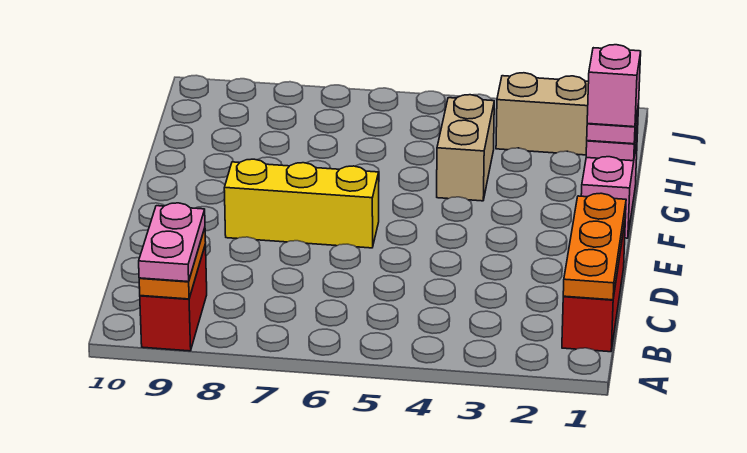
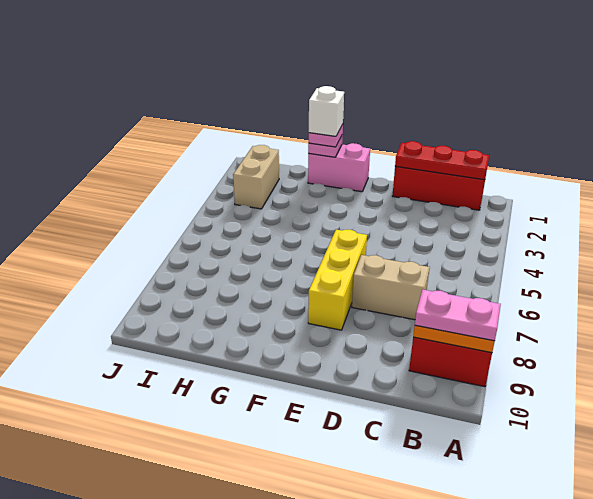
orange plate B1:D1 level 2 -> red plate B1:D1 level 2
pink brick G1 level 4 -> white brick G1 level 4
tan brick G4:H4 level 1 -> tan brick C7:D7 level 1

